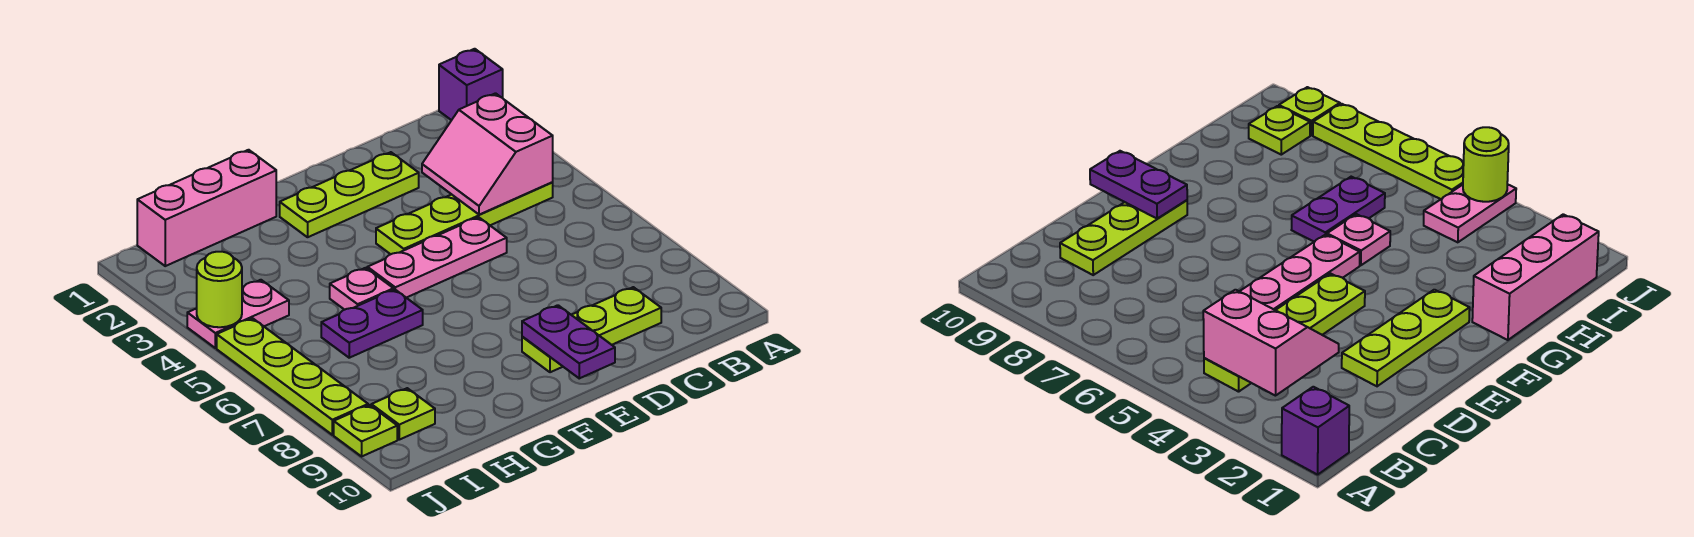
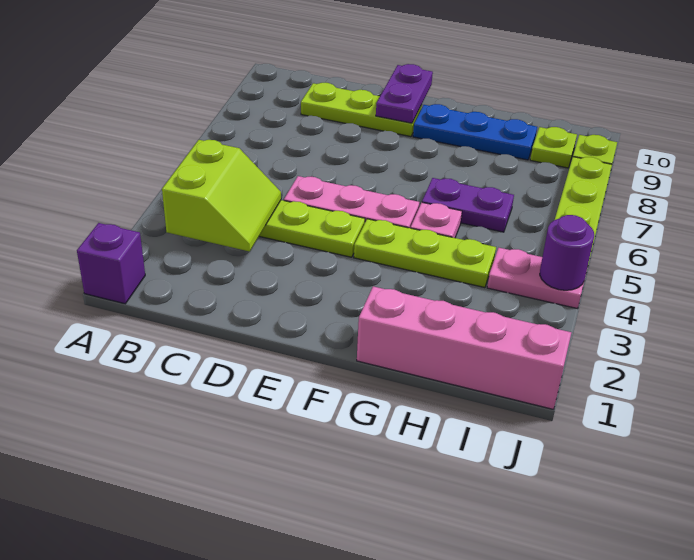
pink slope B3:C4 level 2 top B -> lime slope B3:C4 level 2 top B
lime plate D2:F2 level 1 -> lime plate F4:H4 level 1
none -> blue plate F9:H9 level 1
pink brick G1:I1 level 1 -> pink brick G1:J1 level 1
lime round brick J4 level 2 -> purple round brick J4 level 2

